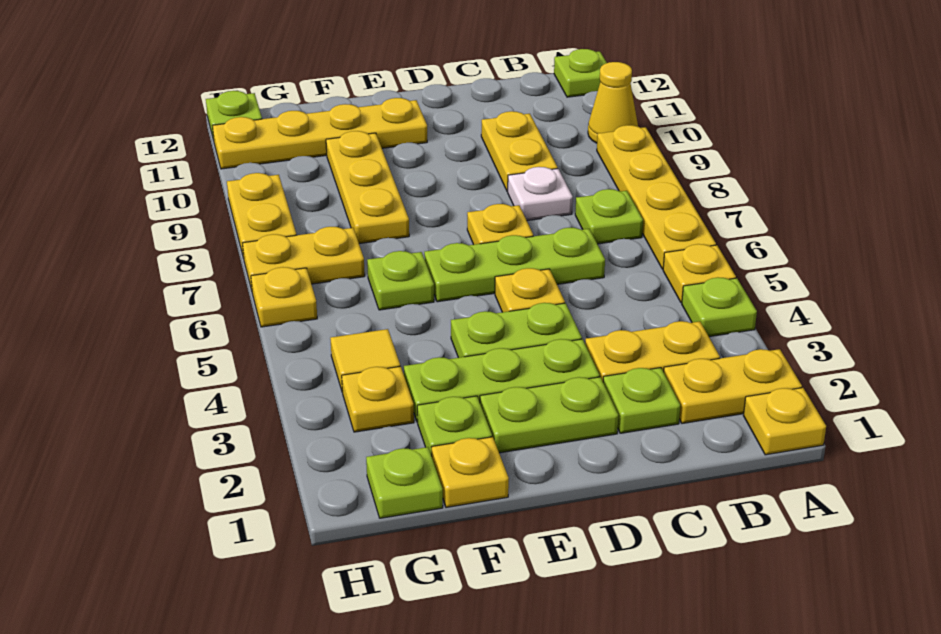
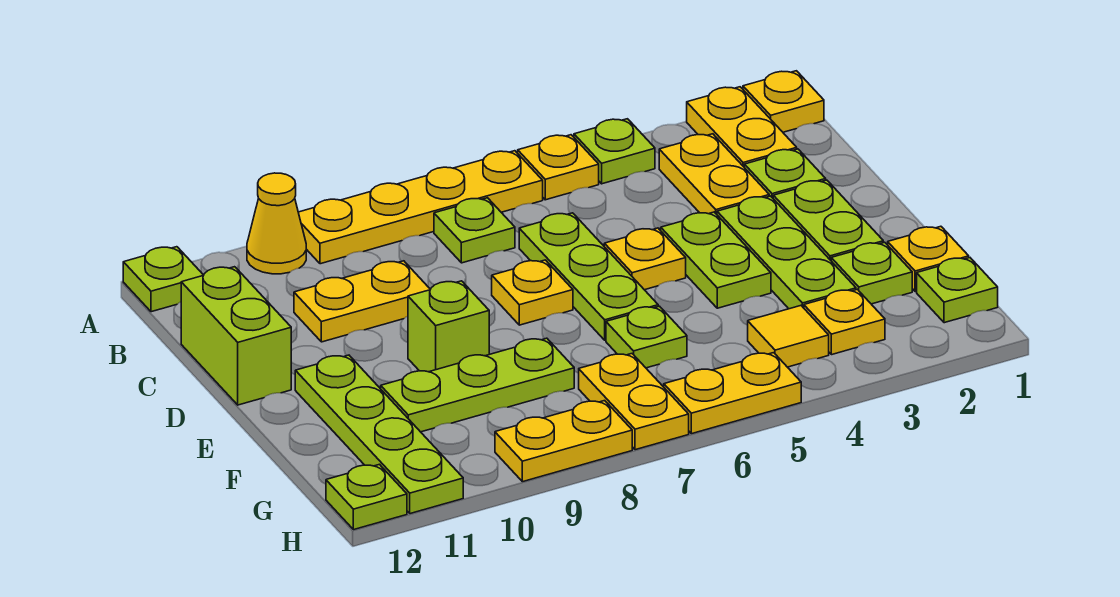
white plate C8 level 1 -> none
none -> lime brick C12:D12 level 1
none -> lime brick E9 level 1
yellow plate E11:H11 level 1 -> lime plate E11:H11 level 1
yellow plate F8:F10 level 1 -> lime plate F8:F10 level 1
yellow plate H6 level 1 -> yellow plate H5:H6 level 1

